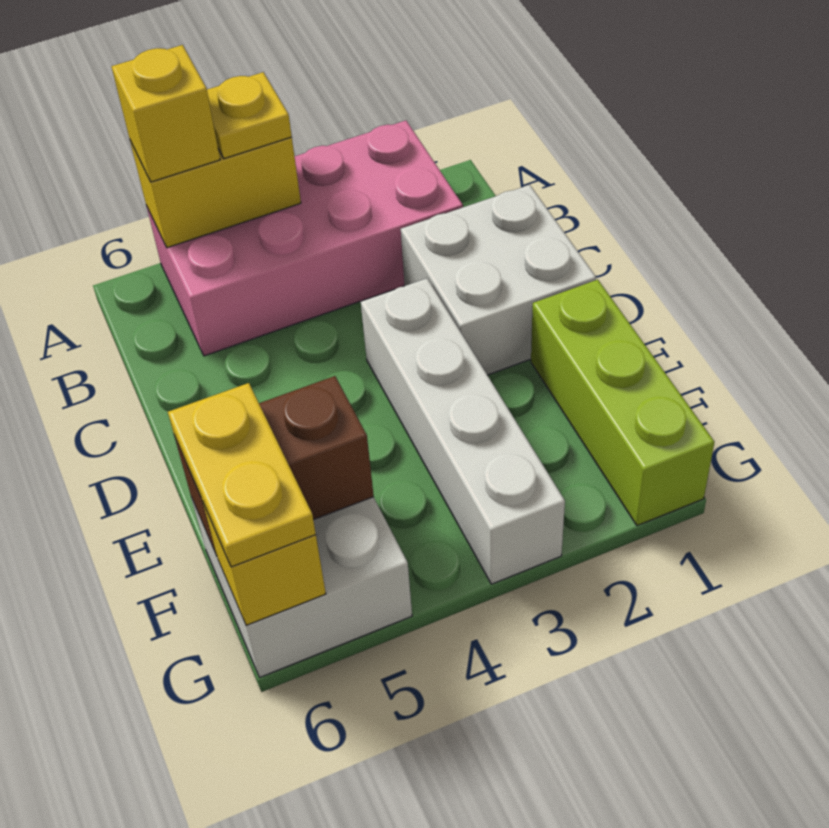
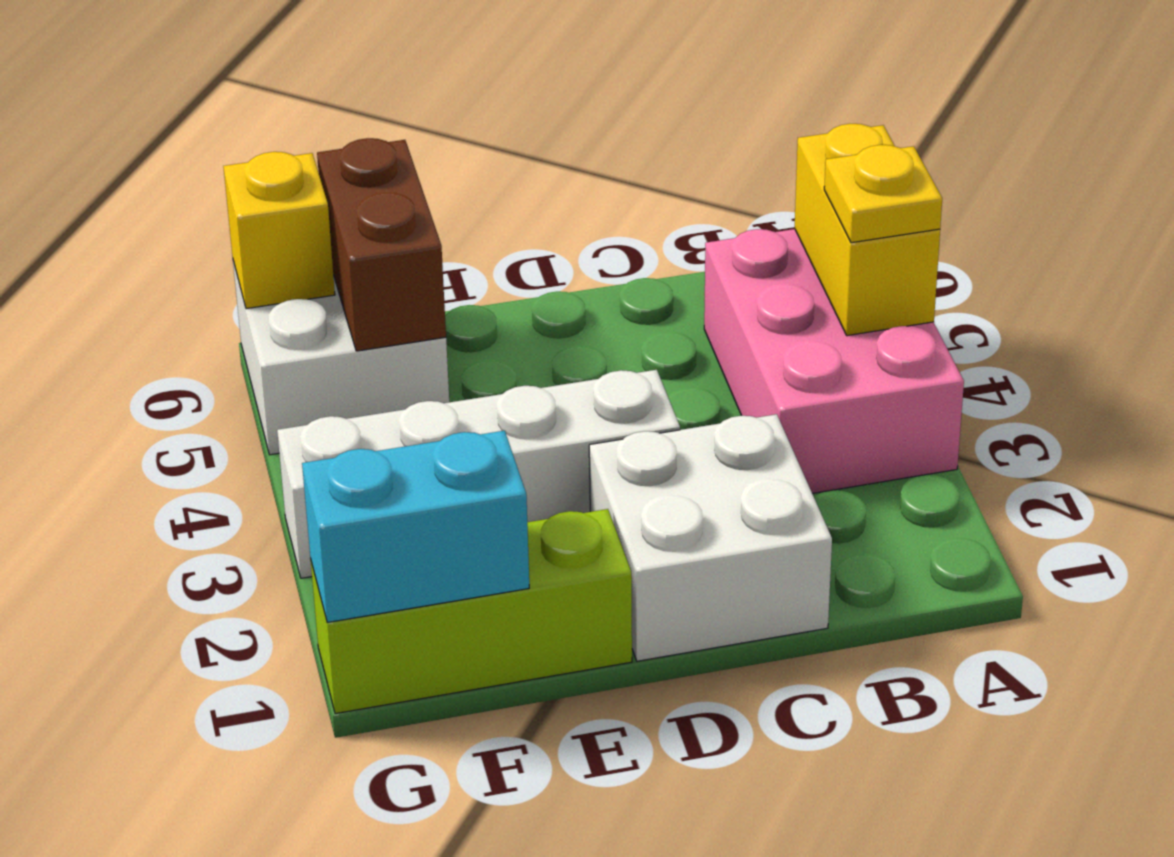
pink brick A2:B5 level 1 -> pink brick A3:B5 level 1
yellow brick A5 level 3 -> none
none -> cyan brick F1:G1 level 2
yellow plate F6:G6 level 3 -> none

